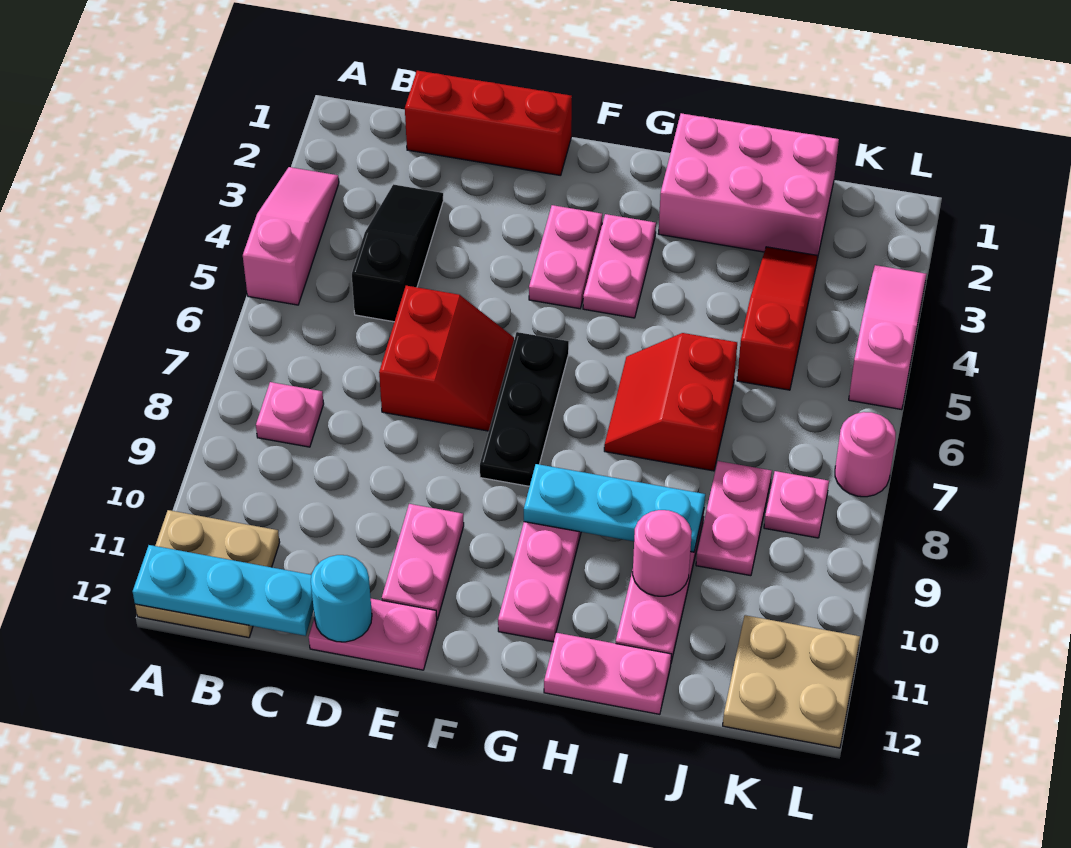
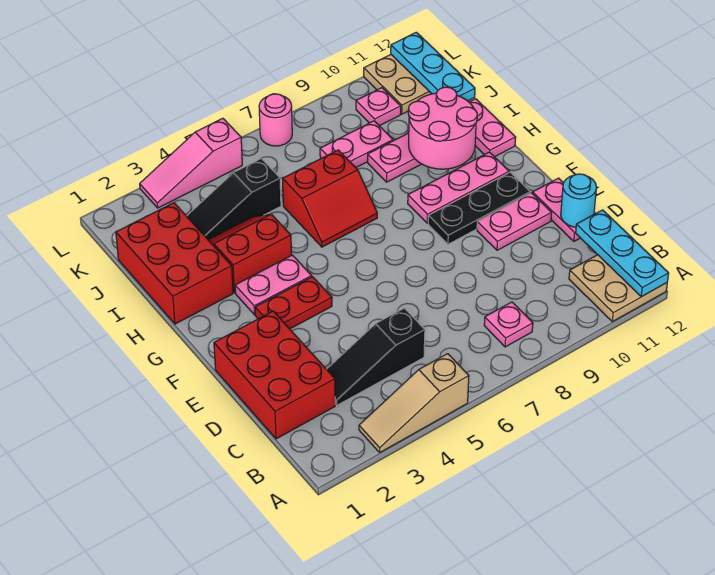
pink slope A3:A5 level 1 top 5 -> tan slope A3:A5 level 1 top 5
red brick C1:E1 level 1 -> red brick C1:E2 level 1
red slope D6:E7 level 1 top D -> red slope H3:I4 level 1 top H
pink plate F3:F4 level 1 -> red plate F3:F4 level 1
black plate F6:F8 level 1 -> black plate F9:F11 level 1
cyan plate G9:I9 level 2 -> cyan plate J12:L12 level 2
pink brick H1:J2 level 1 -> red brick H1:J2 level 1
pink round brick I10 level 2 -> pink round brick H10:I11 level 2
red slope J3:J5 level 1 top 5 -> black slope J3:J5 level 1 top 5
pink plate K8 level 1 -> pink plate K10 level 1

